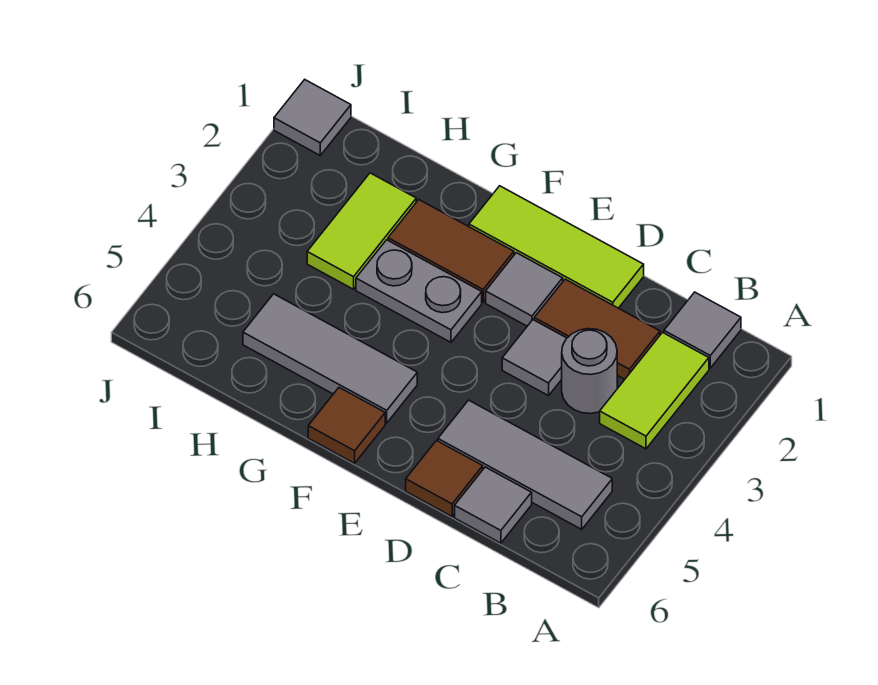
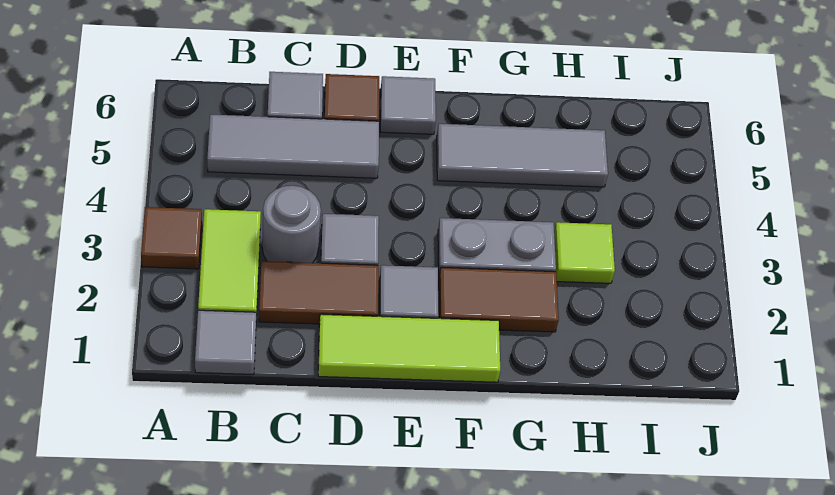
brown tile F6 level 1 -> brown tile A3 level 1
lime tile H2:H3 level 1 -> lime tile H3 level 1
grey tile J1 level 1 -> grey tile E6 level 1

